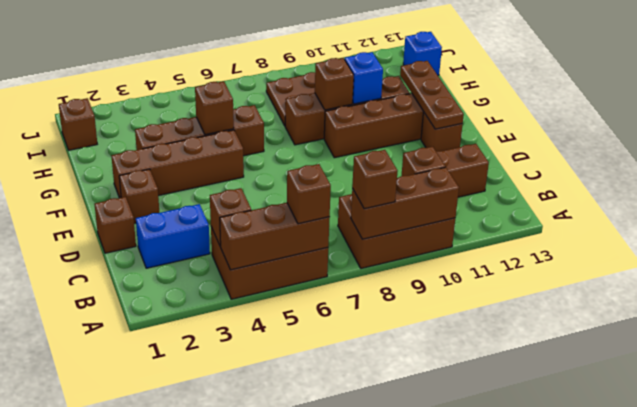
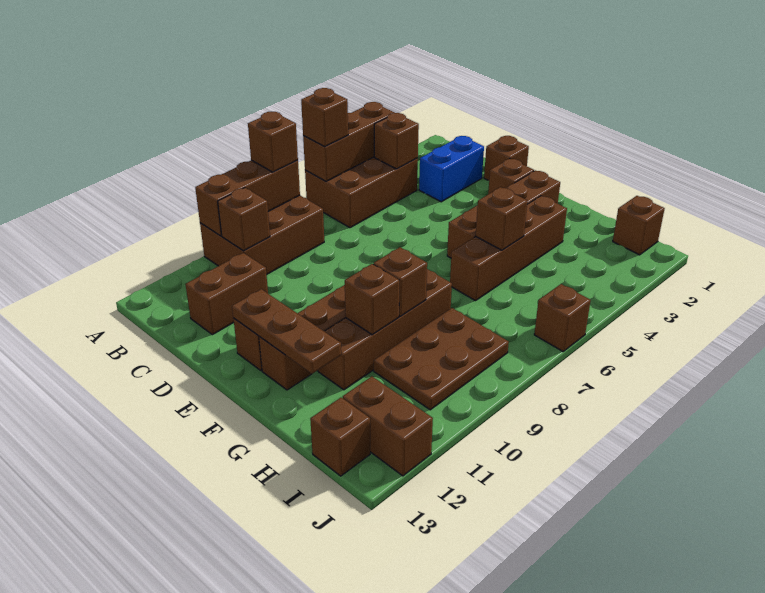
blue brick G10 level 2 -> brown brick G10 level 2
none -> brown brick I12:J12 level 1
blue brick I13 level 1 -> brown brick I13 level 1
none -> brown brick J6 level 1

